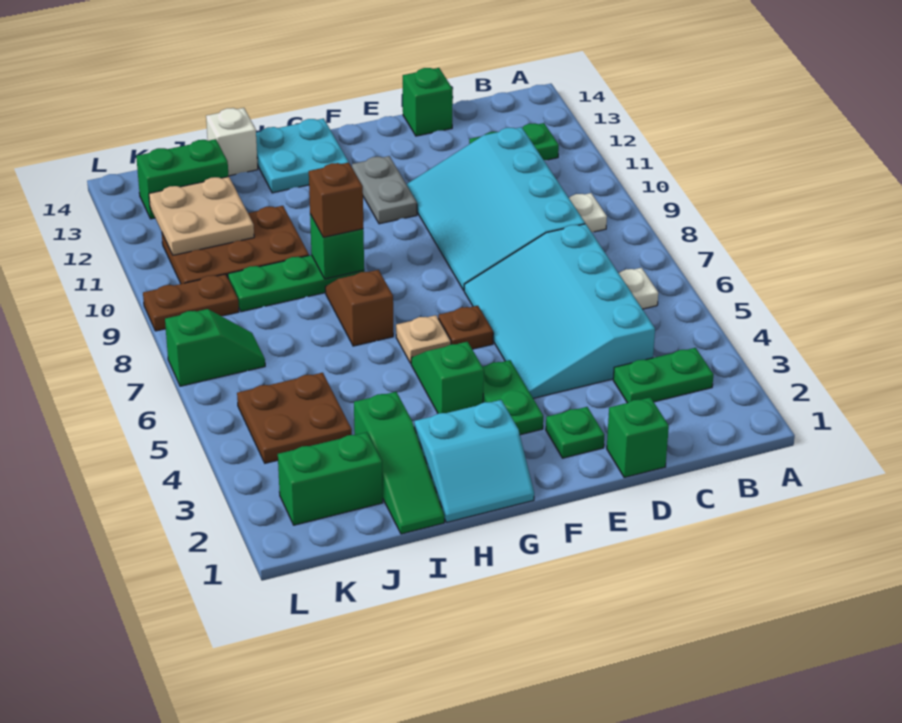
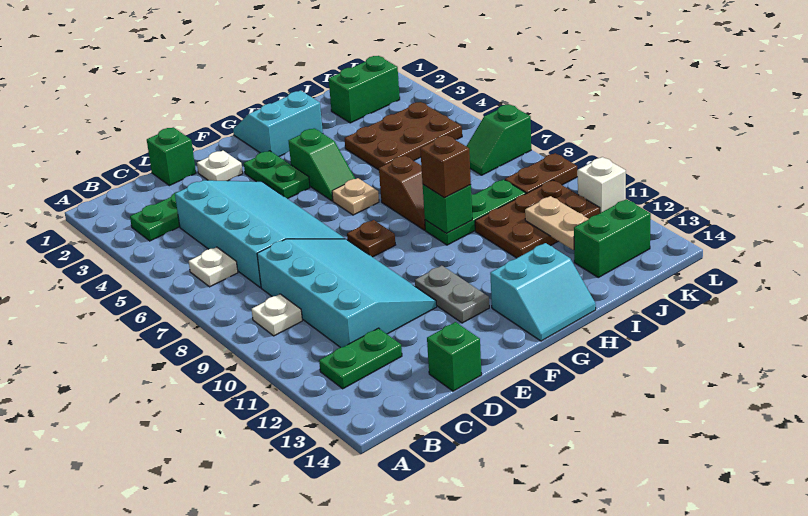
green plate E2 level 1 -> white plate E2 level 1
brown plate F6 level 1 -> brown plate F8 level 1
cyan plate G13:H14 level 1 -> cyan slope G13:H14 level 1 top 13
green slope I1:I3 level 1 top 3 -> none
white brick I14 level 1 -> white brick L11 level 1
brown plate J4:K5 level 1 -> brown plate I4:K5 level 1
tan plate J11:K12 level 2 -> tan plate J11:J12 level 2

